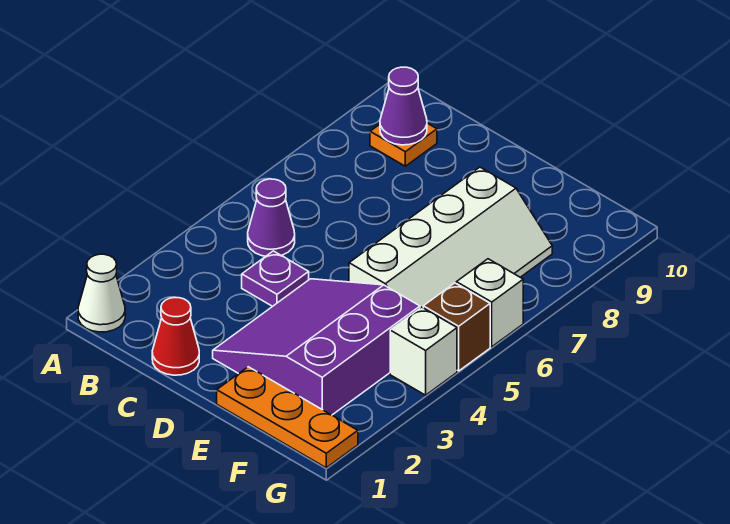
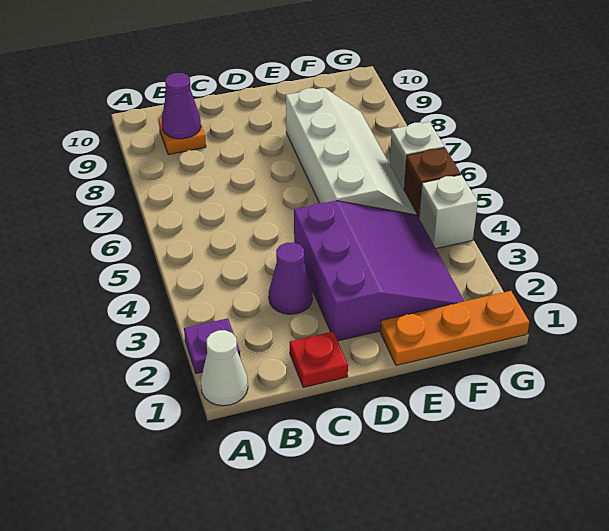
purple cone B5 level 1 -> purple cone C3 level 1
red cone C1 level 1 -> red plate C1 level 1
purple plate C4 level 1 -> purple plate A2 level 1
purple slope D2:F4 level 1 top F -> purple slope D2:F4 level 1 top D

